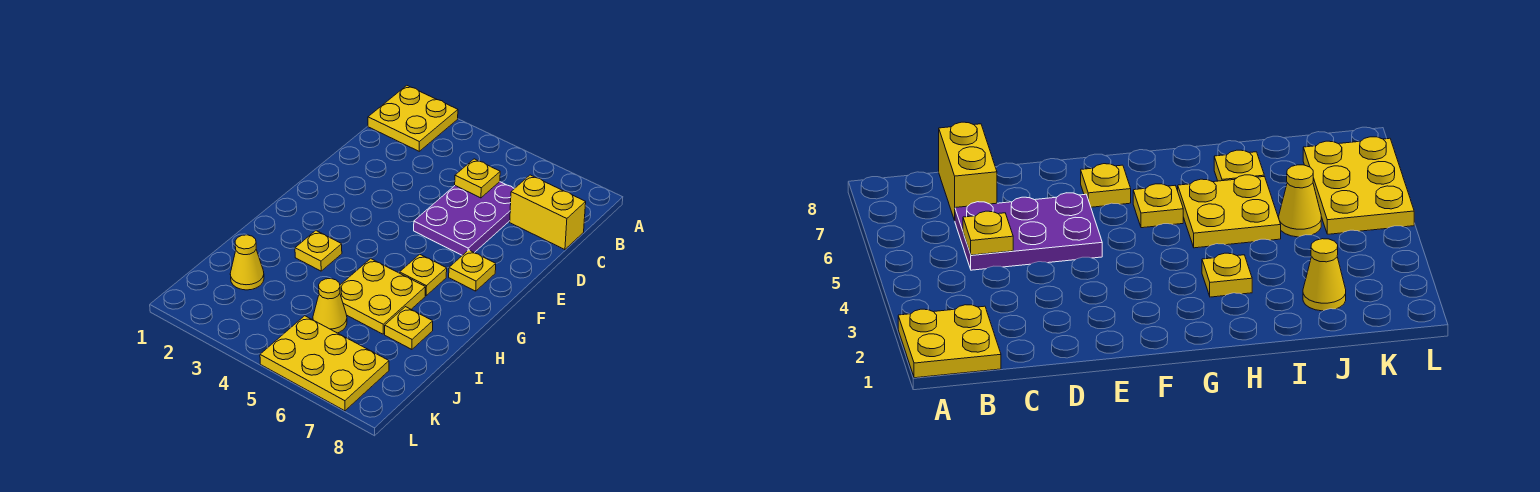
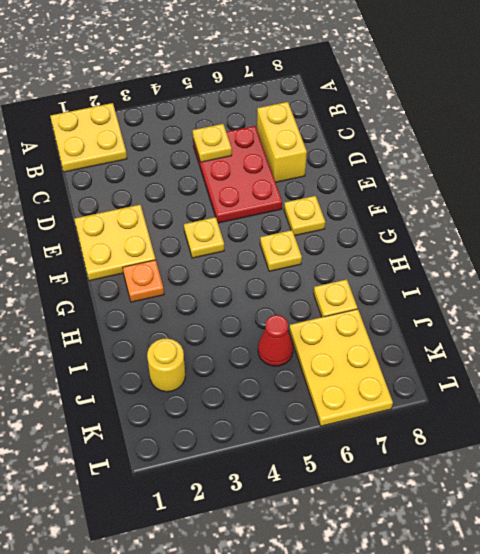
purple plate C5:E6 level 1 -> red plate C5:E6 level 1
yellow brick C7:C8 level 1 -> yellow brick C7:D7 level 1
none -> orange plate G2 level 1
yellow plate H3 level 1 -> yellow plate F4 level 1
yellow plate H5:I6 level 1 -> yellow plate E1:F2 level 1
yellow cone J2 level 1 -> yellow round brick J2 level 1
yellow cone J5 level 1 -> red cone J5 level 1
yellow plate K5:L7 level 1 -> yellow plate J6:L7 level 1

